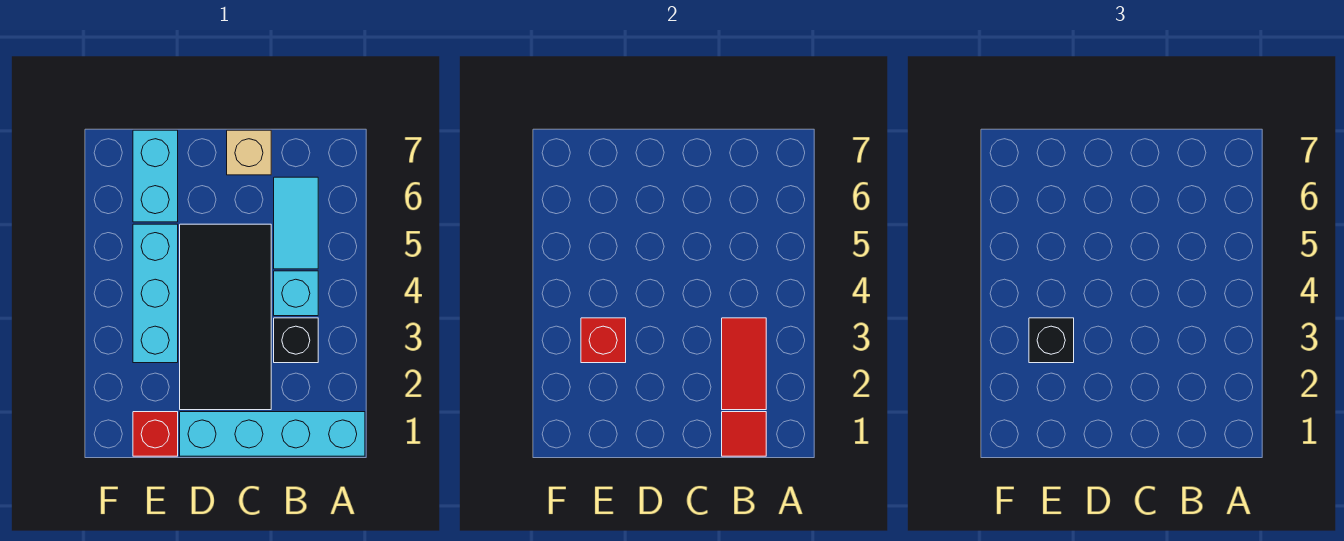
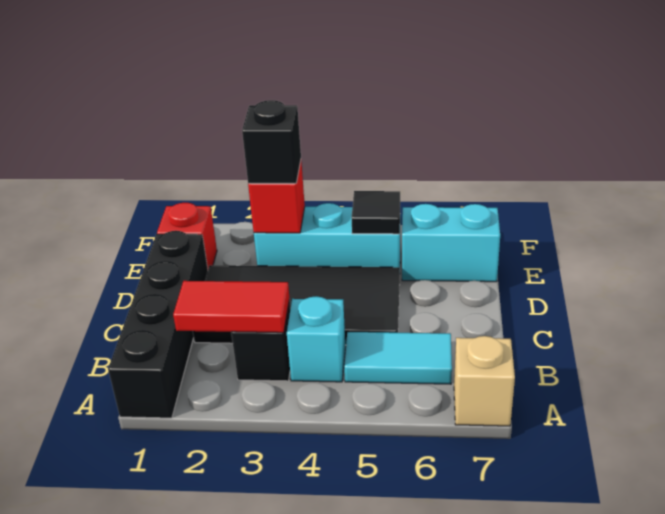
cyan brick A1:D1 level 1 -> black brick A1:D1 level 1
red tile B1 level 2 -> none
tan brick C7 level 1 -> tan brick A7 level 1
none -> black tile E5 level 2

